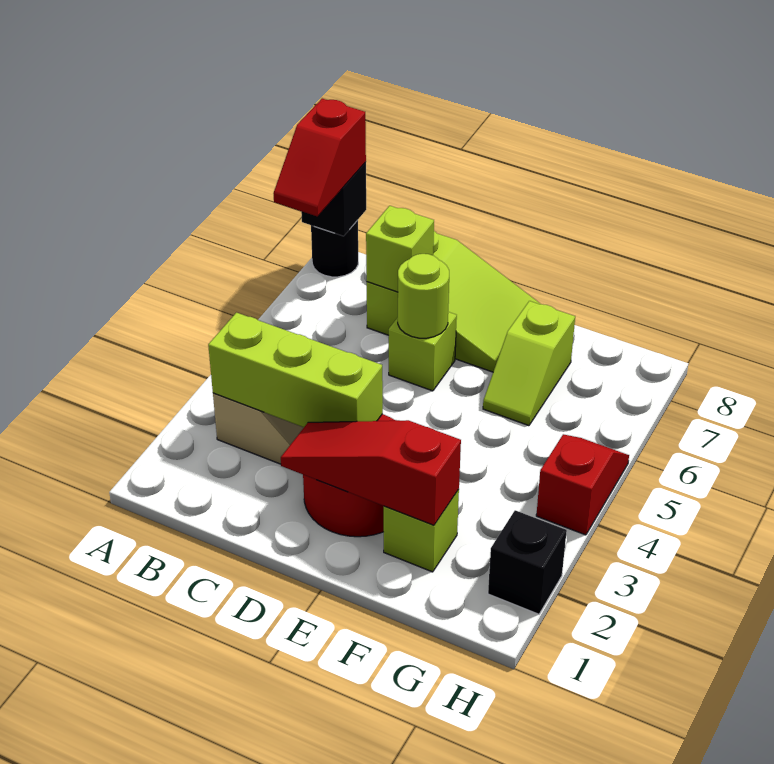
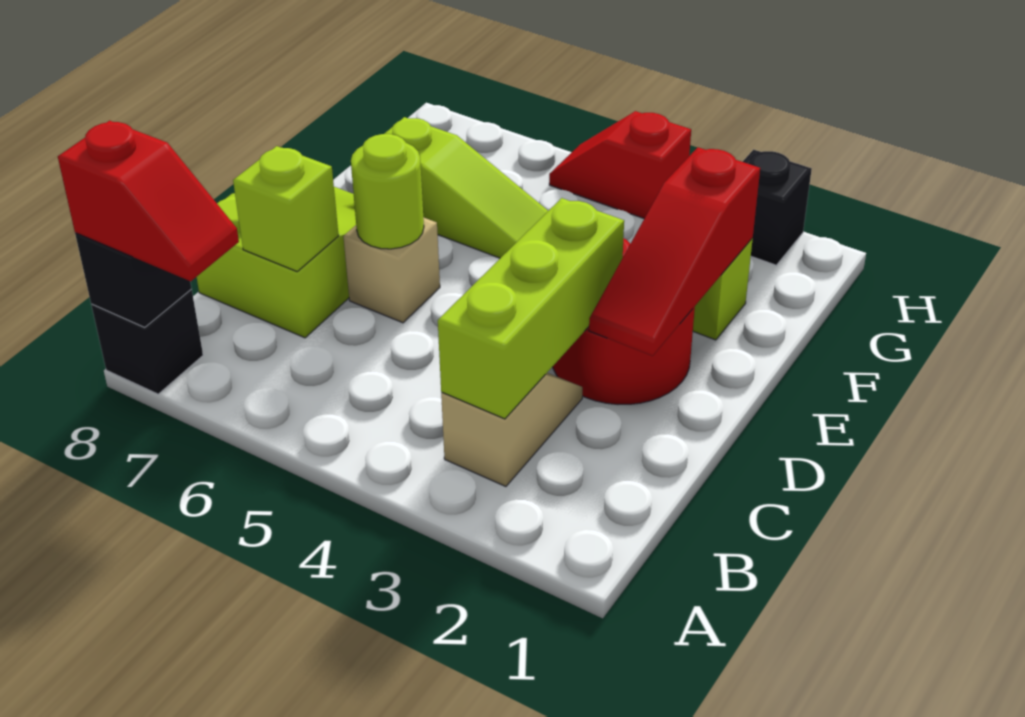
black round brick A8 level 1 -> black brick A8 level 1
lime brick D6 level 1 -> tan brick D6 level 1
lime slope F6:F7 level 1 top 7 -> lime slope F5:F7 level 1 top 7

